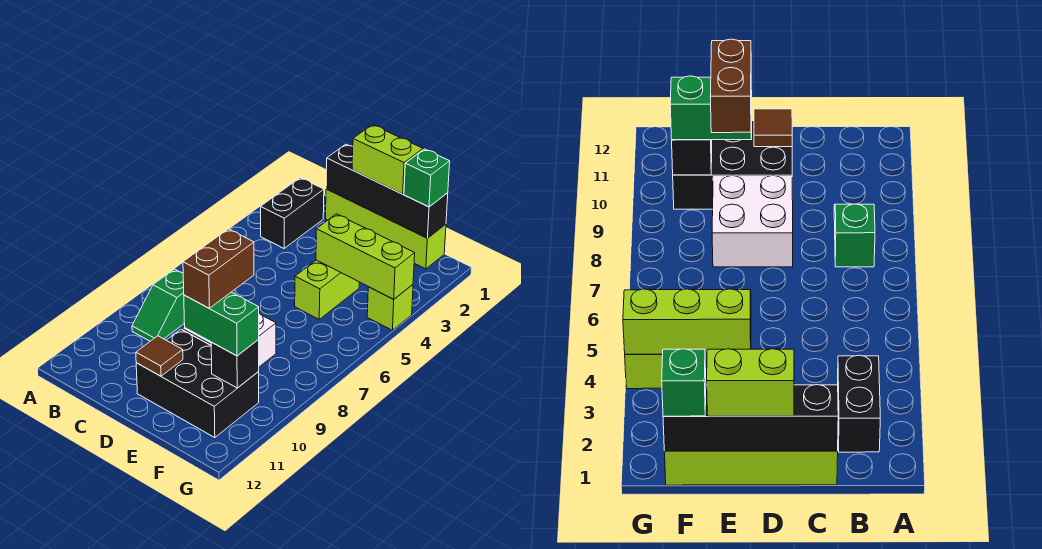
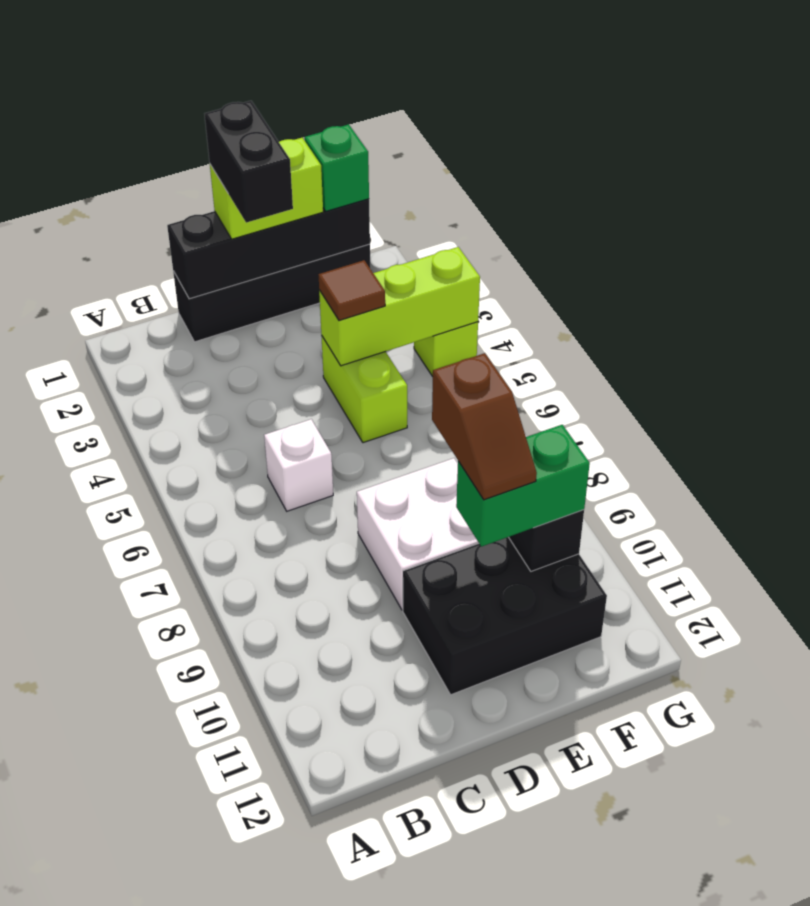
black brick B2:B3 level 1 -> black brick D1:D2 level 4
green slope B8:B9 level 1 top 8 -> none
lime brick C1:F1 level 1 -> black brick C1:F1 level 1
none -> white brick C6 level 1
brown tile D11 level 2 -> brown tile E4 level 3
brown brick E9:E10 level 4 -> brown slope E9:E10 level 4 top 9

